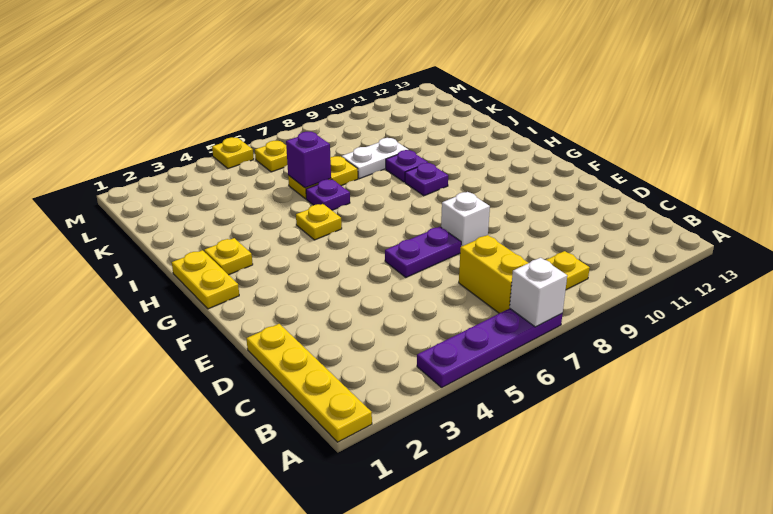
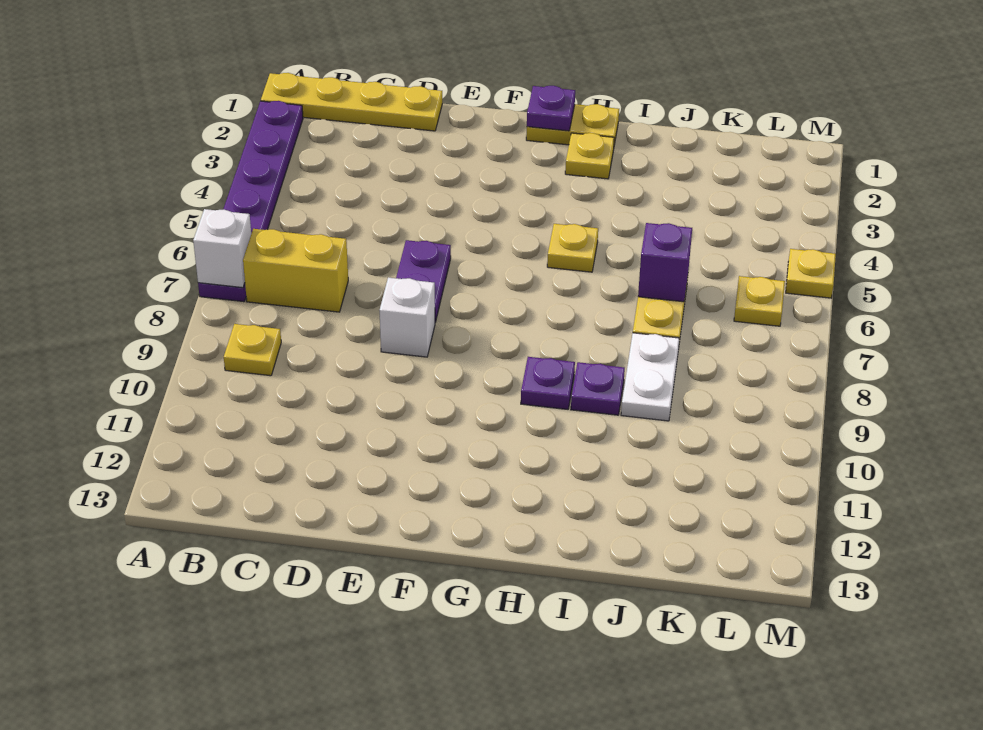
purple plate A4:A7 level 1 -> purple plate A2:A7 level 1
purple plate I6 level 1 -> purple plate G1 level 2

